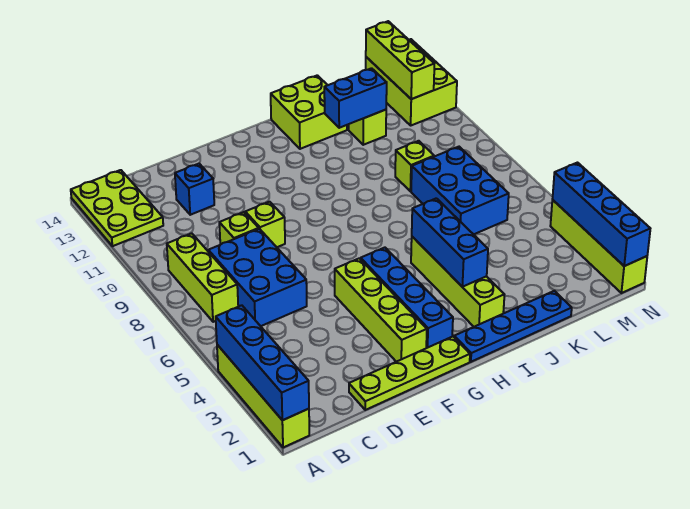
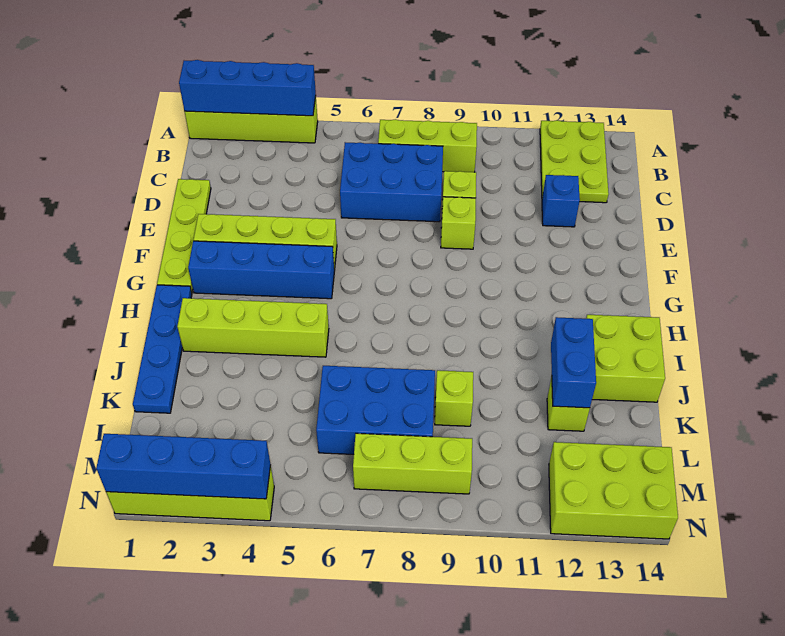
lime plate A12:B14 level 1 -> lime plate A12:C13 level 1
blue brick I3:I5 level 2 -> none
lime brick M12:M14 level 2 -> lime brick M7:M9 level 1

